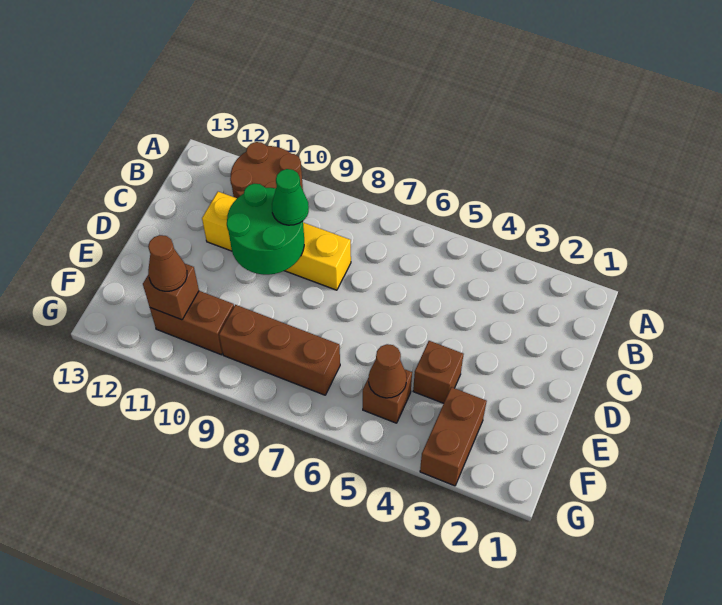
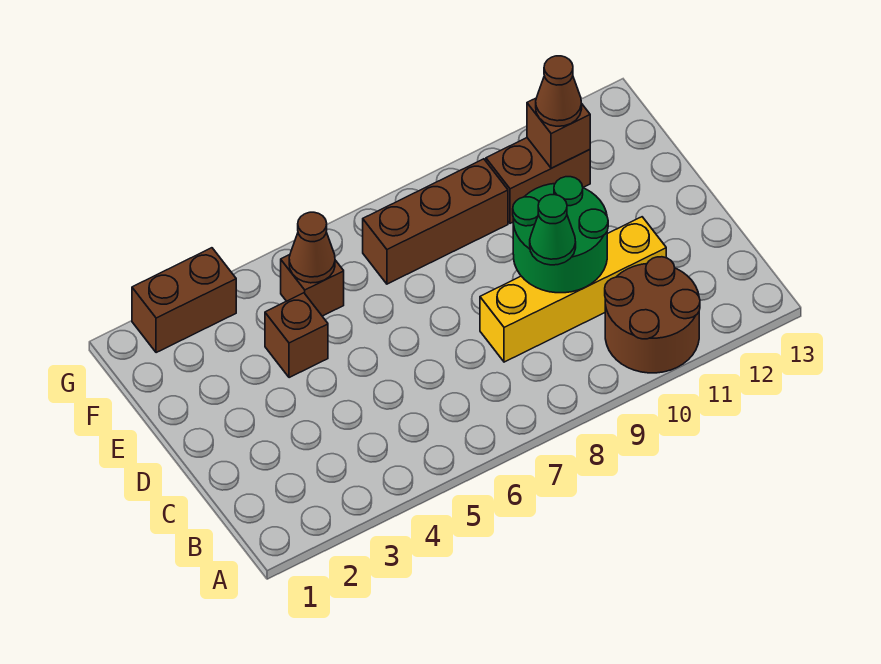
brown brick F3:G3 level 1 -> brown brick G2:G3 level 1

